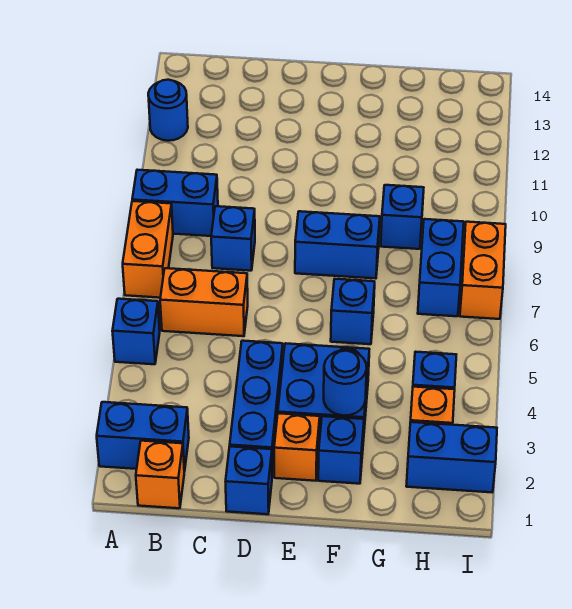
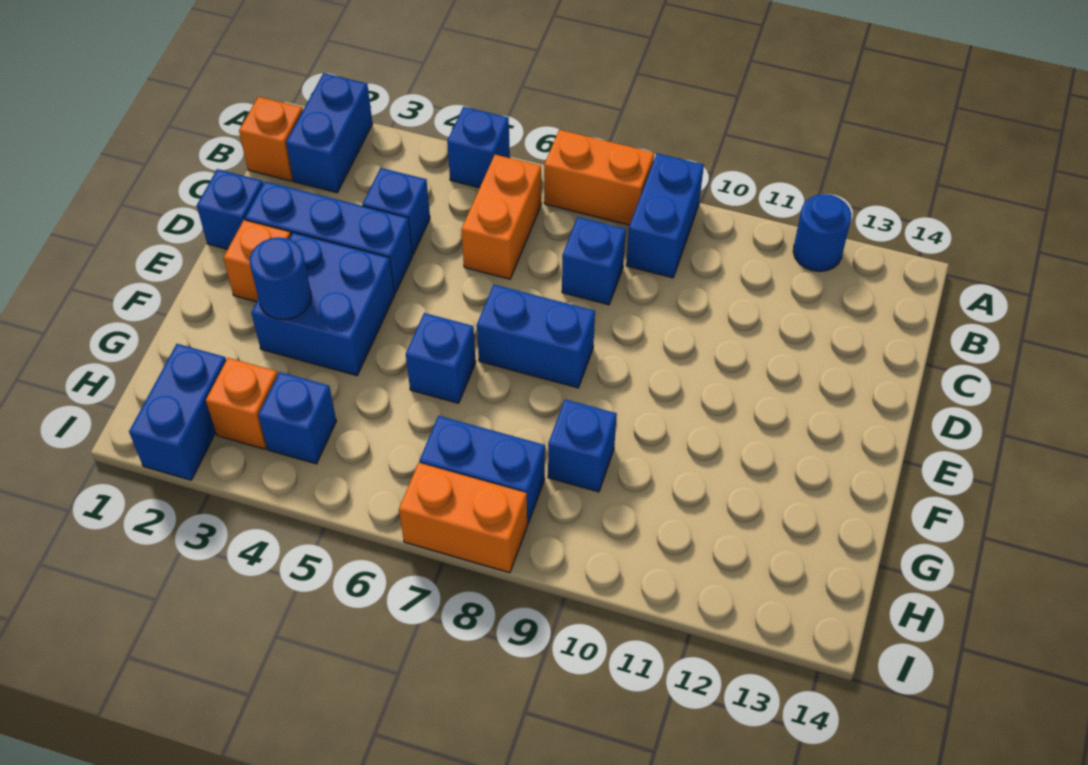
blue brick E8:F8 level 1 -> blue brick E7:E8 level 1
blue brick F2 level 1 -> blue brick C4 level 1

